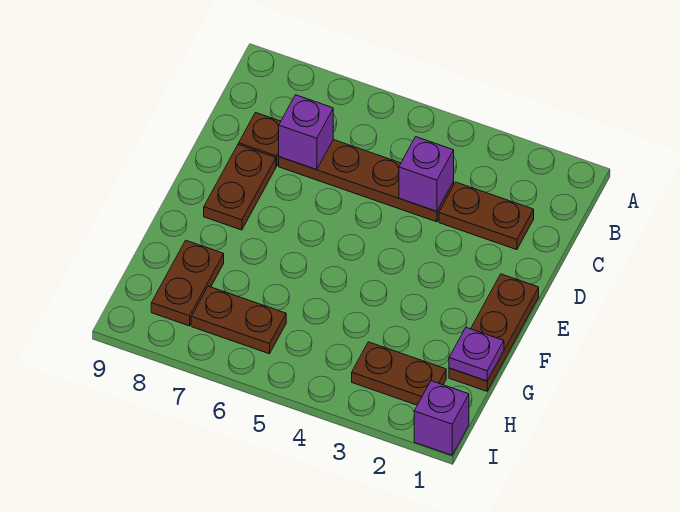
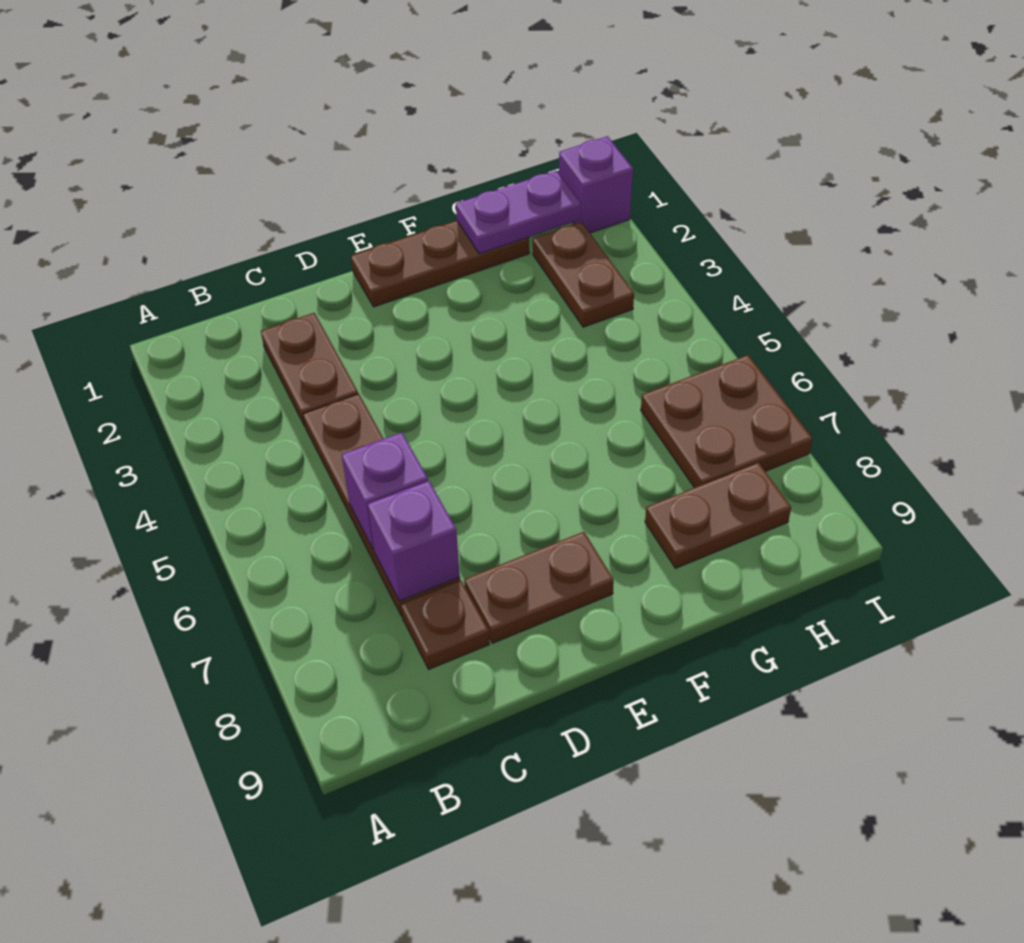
purple brick C4 level 2 -> purple brick C6 level 2
purple plate G1 level 2 -> purple plate G1:H1 level 2
brown plate H6:H7 level 1 -> brown plate H6:I7 level 1

